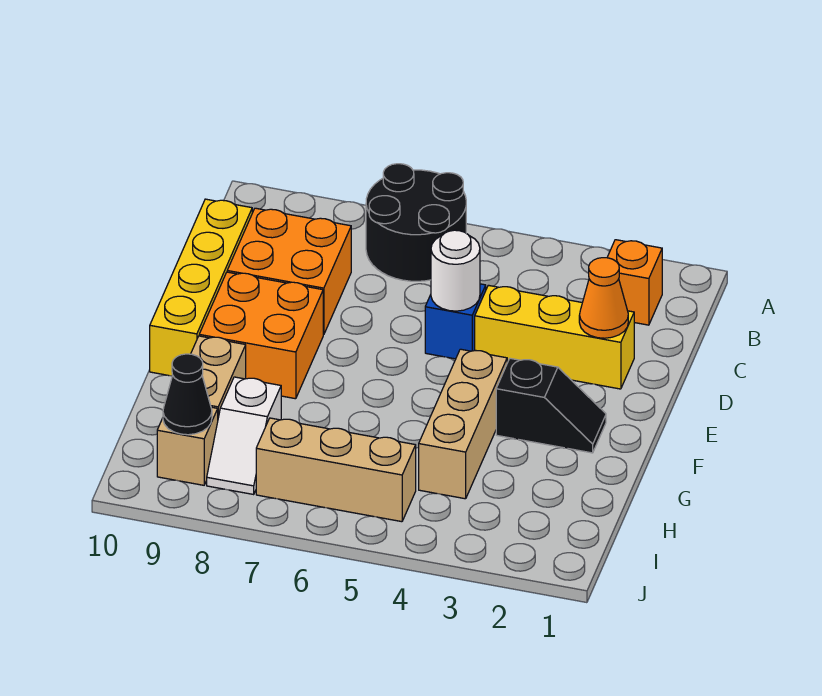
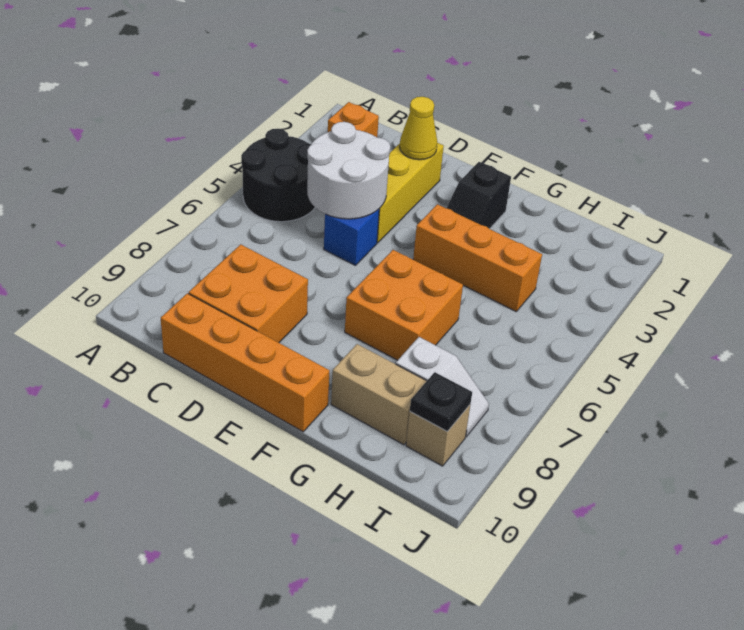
black round brick A6:B7 level 1 -> black round brick A4:B5 level 1
yellow brick C10:F10 level 1 -> orange brick C10:F10 level 1
orange cone D2 level 2 -> yellow cone D2 level 2
white round brick D5 level 2 -> white round brick C4:D5 level 2
orange brick E8:F9 level 1 -> orange brick F6:G7 level 1
black slope F2:F3 level 1 top 3 -> black slope F2:F3 level 1 top 2
tan brick F4:H4 level 1 -> orange brick F4:H4 level 1
tan brick I5:I7 level 1 -> none
black cone I9 level 2 -> black plate I9 level 2

